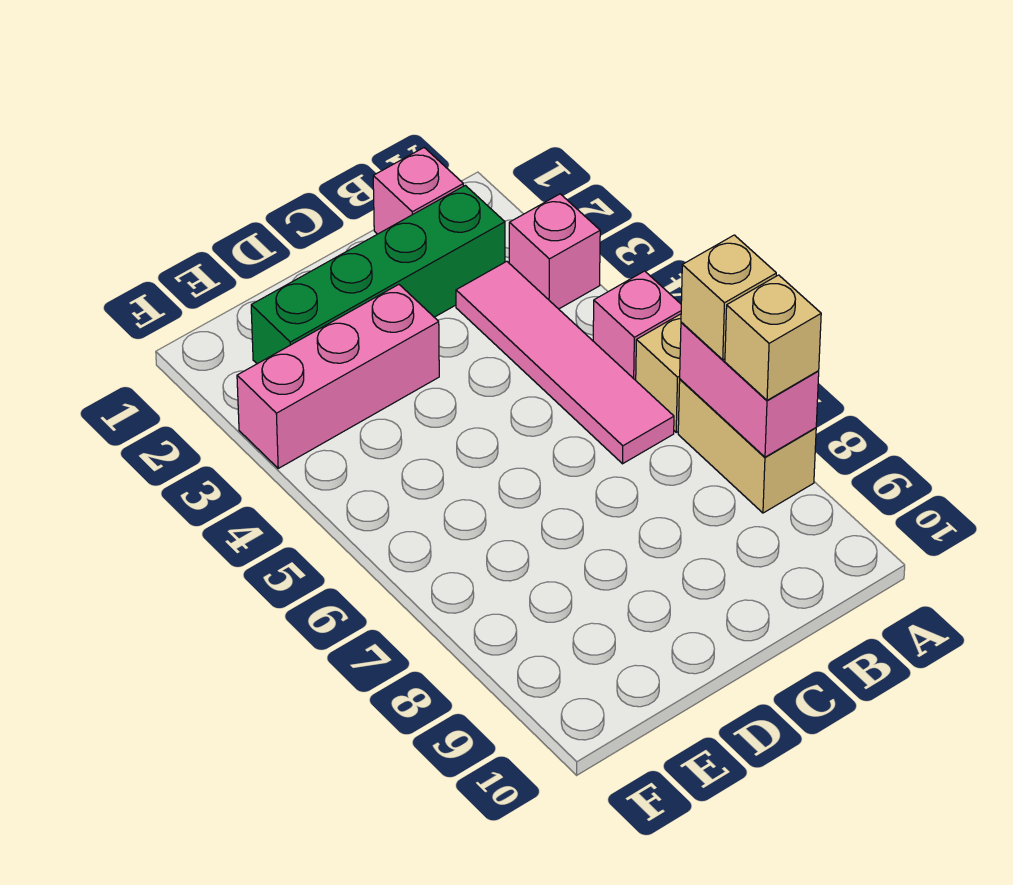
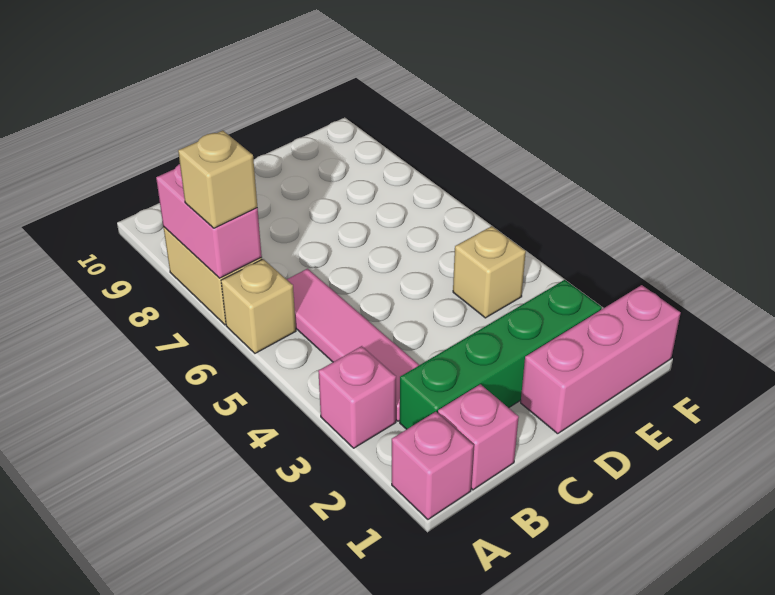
pink brick A5 level 1 -> pink brick A1 level 1
tan brick A8 level 3 -> tan brick E4 level 1
pink brick D3:F3 level 1 -> pink brick D1:F1 level 1

